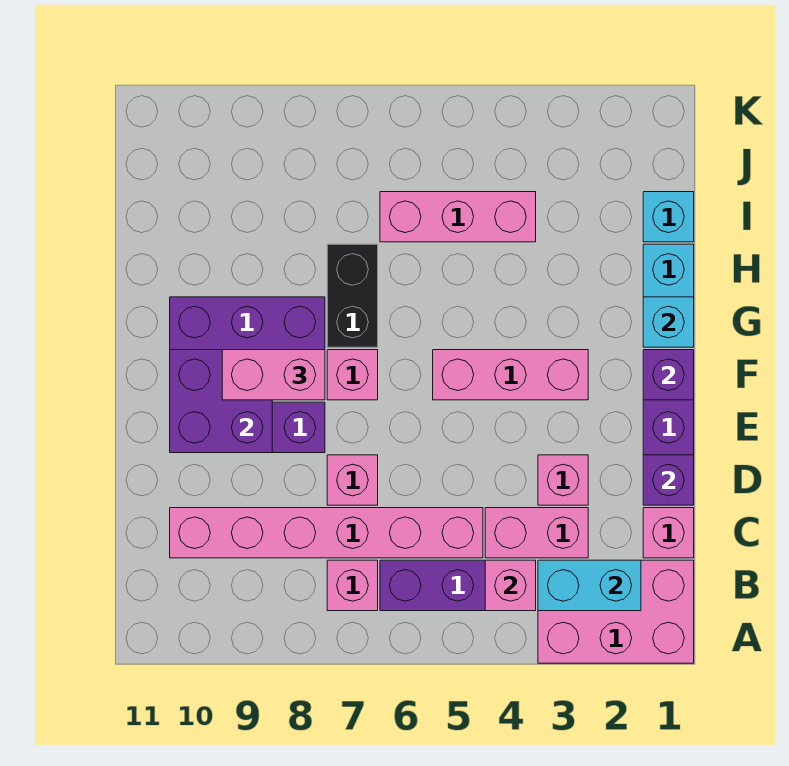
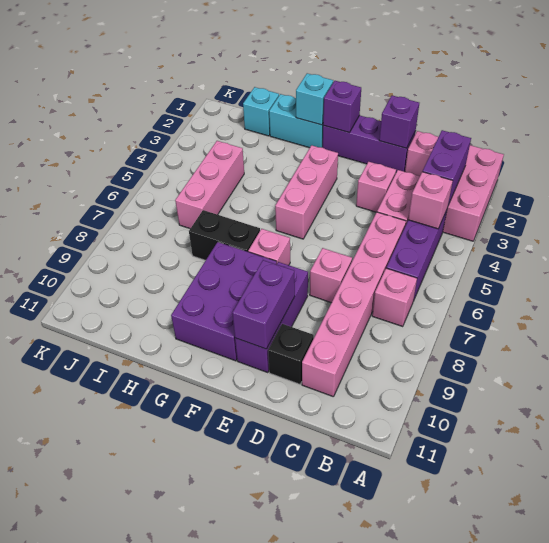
cyan brick B2:B3 level 2 -> purple brick B2:B3 level 2
none -> black brick D10 level 1
purple brick E9:F10 level 2 -> purple brick E9:E10 level 2
pink brick F8:F9 level 3 -> none

